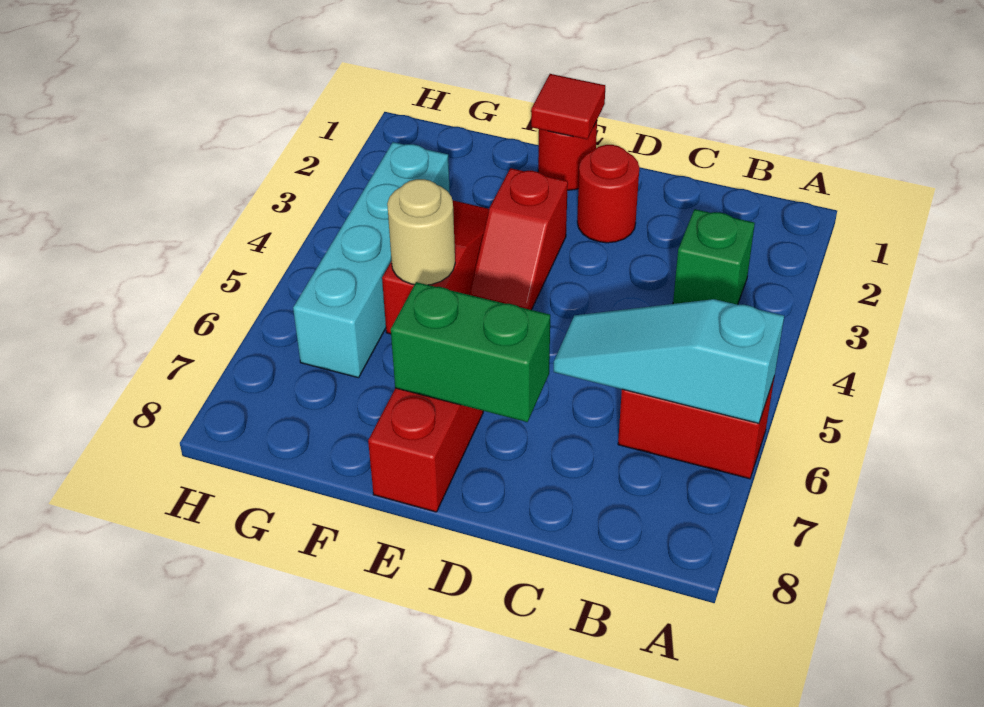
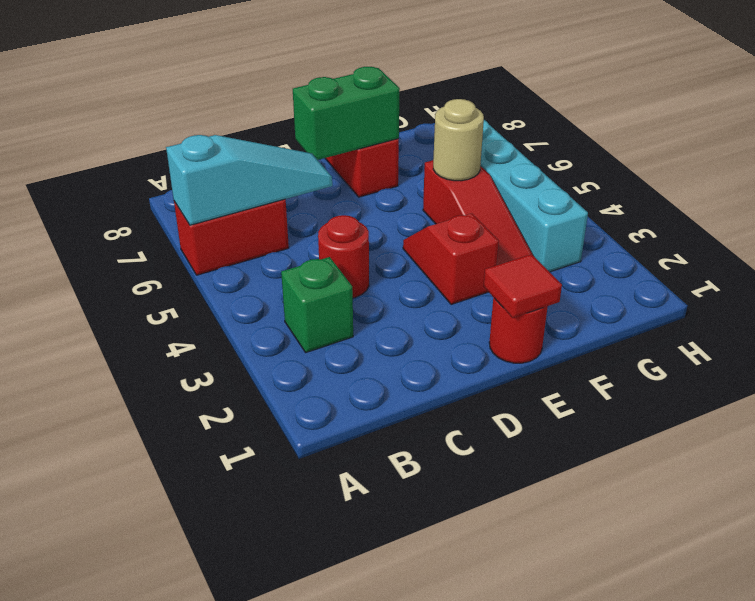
red round brick D2 level 1 -> red round brick C4 level 1

